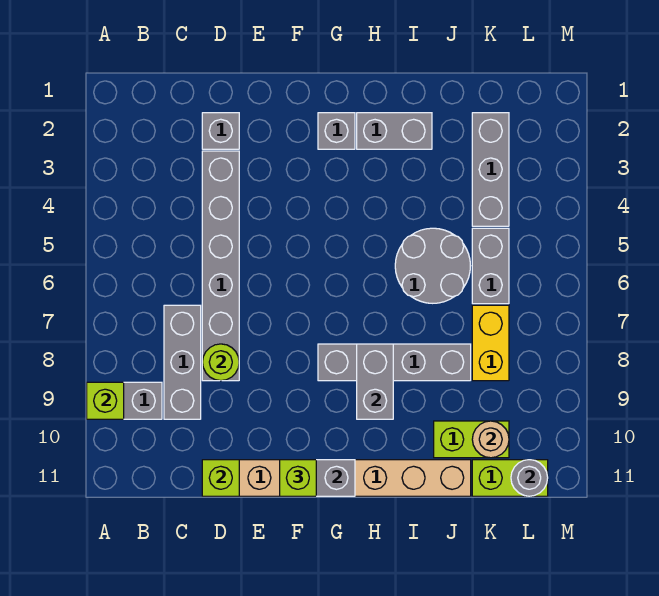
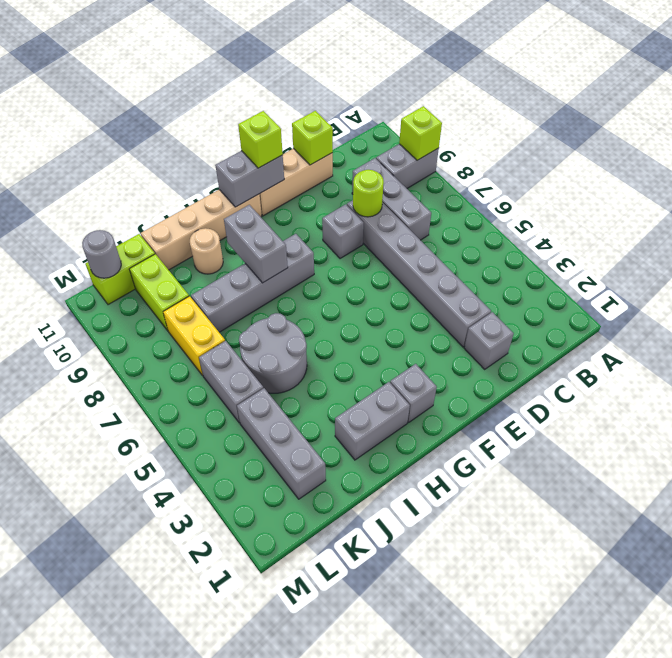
none -> grey brick E8 level 1
lime brick J10:K10 level 1 -> lime brick K9:K10 level 1
tan round brick K10 level 2 -> tan round brick I10 level 1

